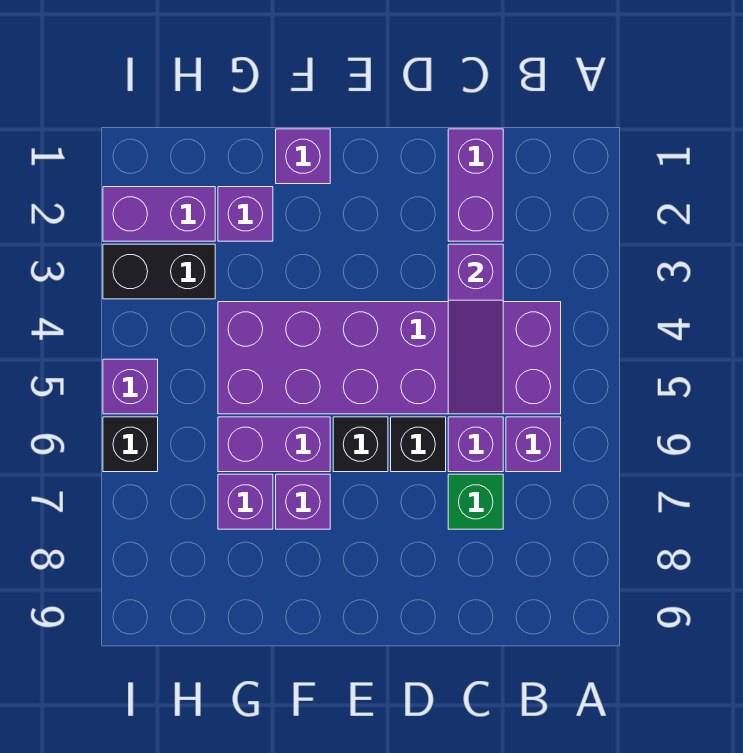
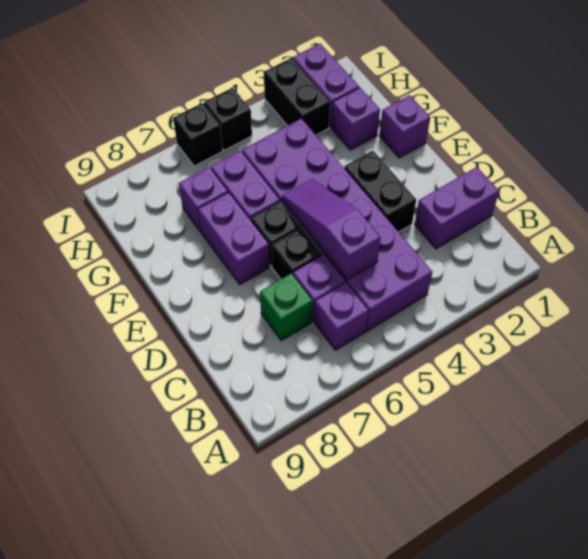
purple slope C3:C5 level 2 top 3 -> purple slope C5:E5 level 2 top C
none -> black brick D3:E3 level 1
purple brick F7 level 1 -> purple brick E7:F7 level 1
purple brick I5 level 1 -> black brick I5 level 1

